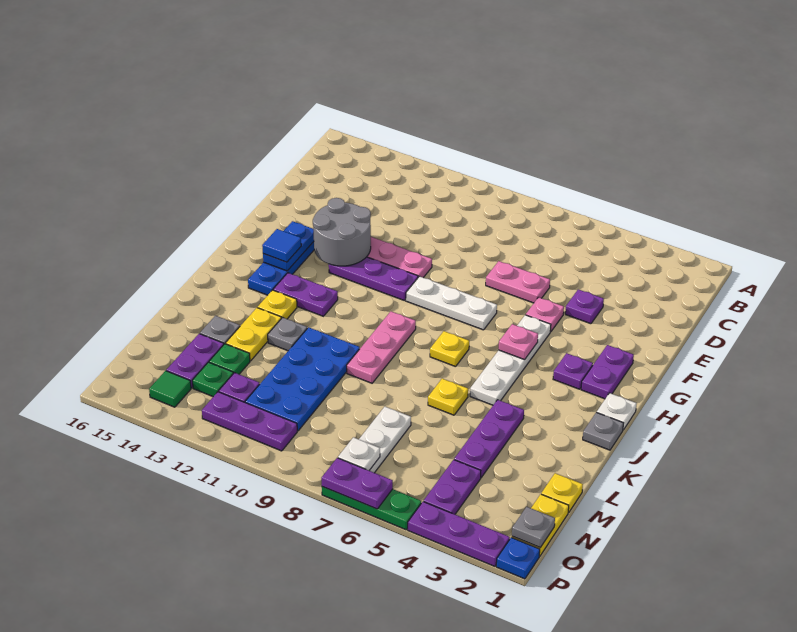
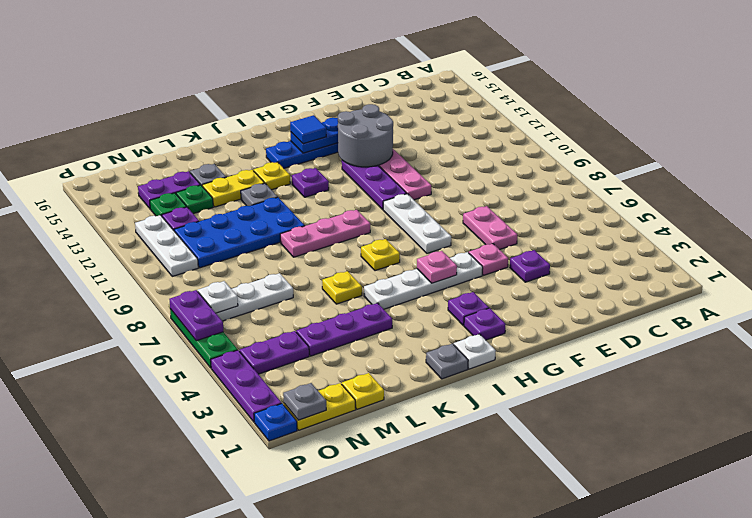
purple plate G2:H2 level 1 -> purple plate H2 level 1
purple plate I12:I13 level 1 -> purple plate I12 level 1
purple plate O10:O12 level 1 -> white plate O10:O12 level 1
green tile O14 level 1 -> none

